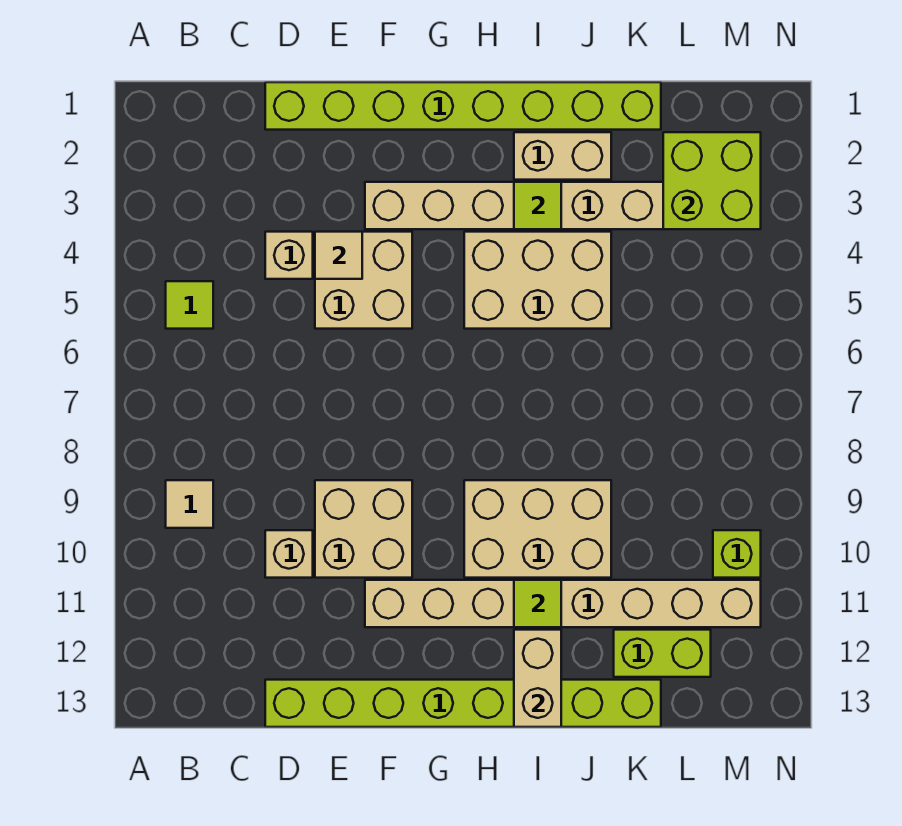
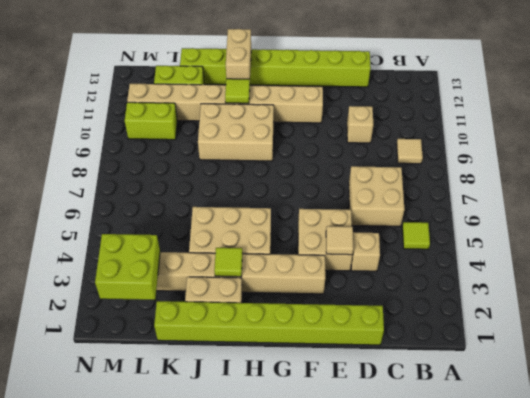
tan brick E9:F10 level 1 -> tan brick C6:D7 level 1
lime brick M10 level 1 -> lime brick L10:M10 level 1

